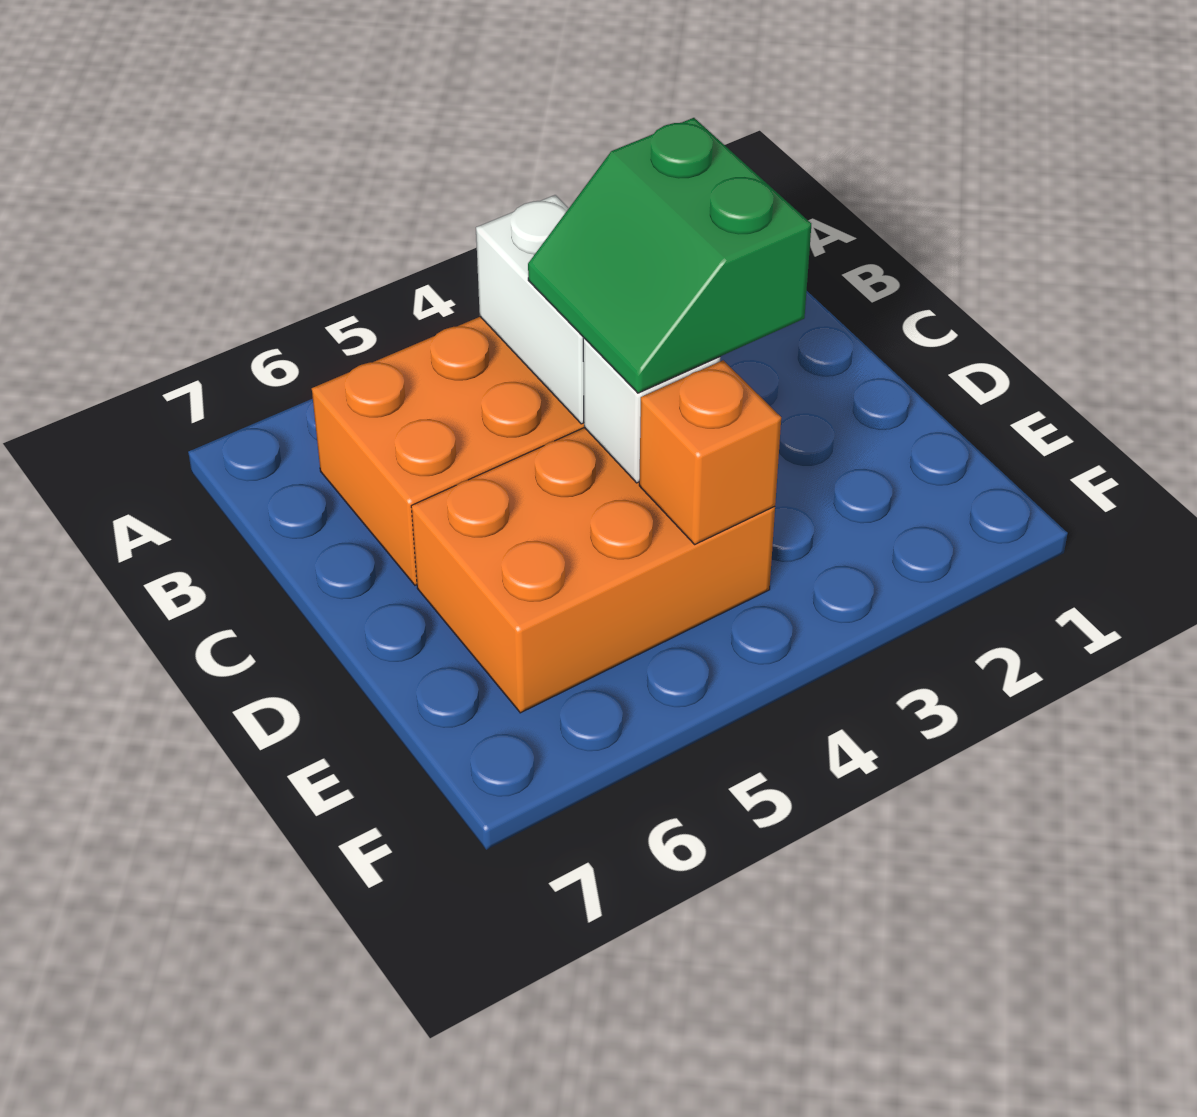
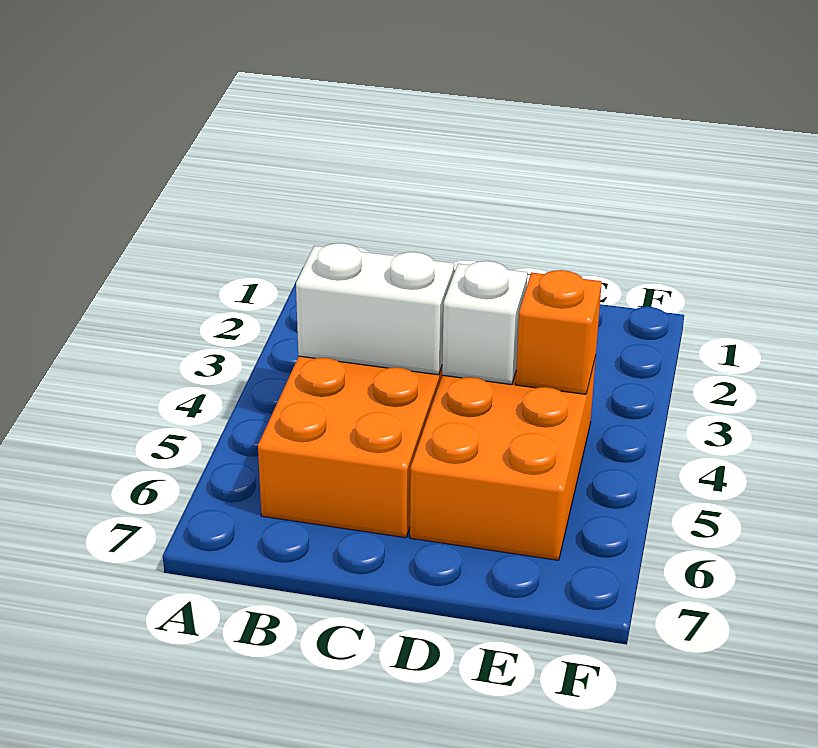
green slope C3:D4 level 3 top 3 -> none

